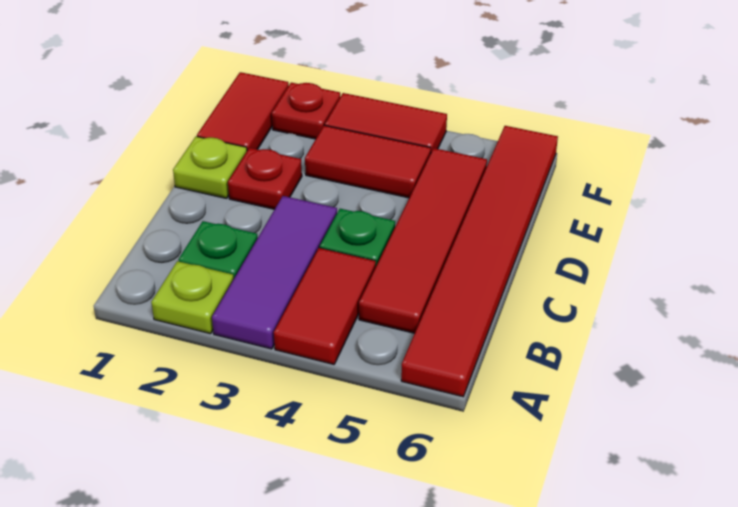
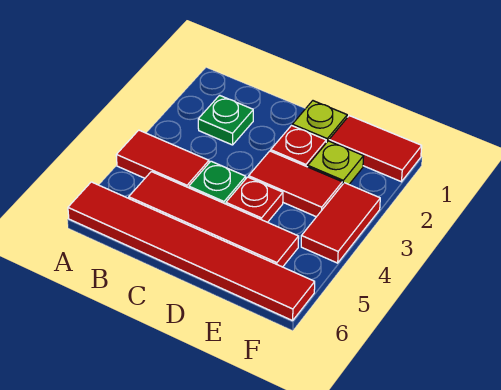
lime plate A2 level 1 -> lime plate E2 level 1
purple tile A3:C3 level 1 -> none
red tile E3:E4 level 1 -> red tile D3:E3 level 1
red plate F2 level 1 -> red plate D4 level 1

